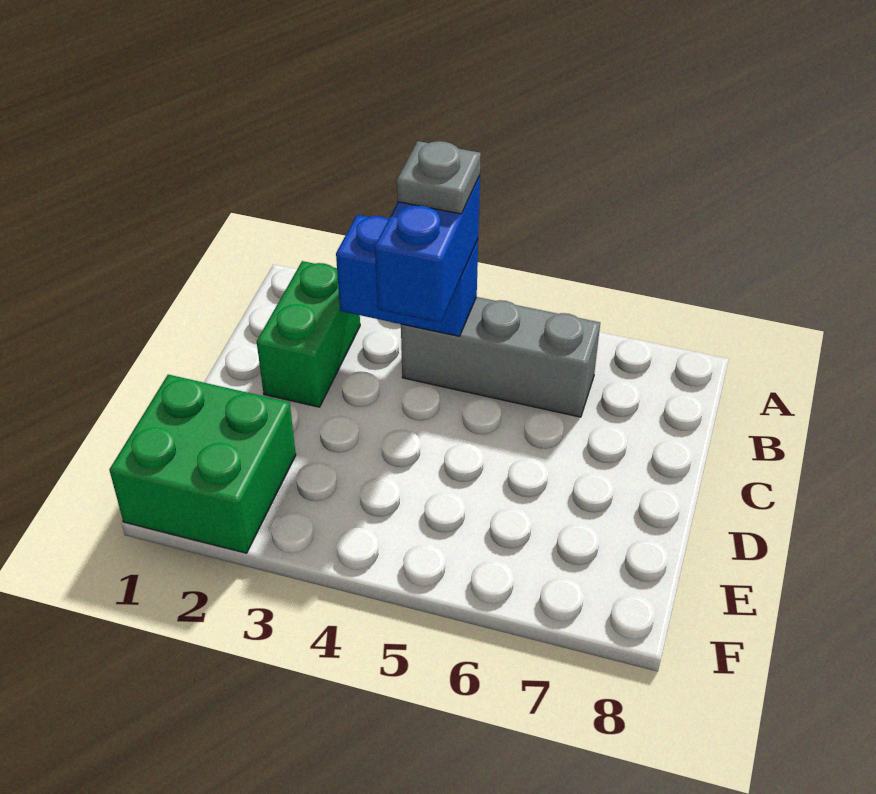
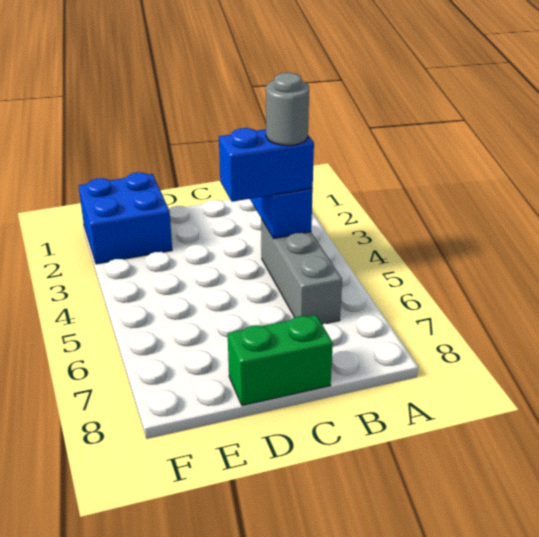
green brick B2:C2 level 1 -> green brick C8:D8 level 1
grey plate B4 level 4 -> grey round brick B4 level 4
green brick E1:F2 level 1 -> blue brick E1:F2 level 1

